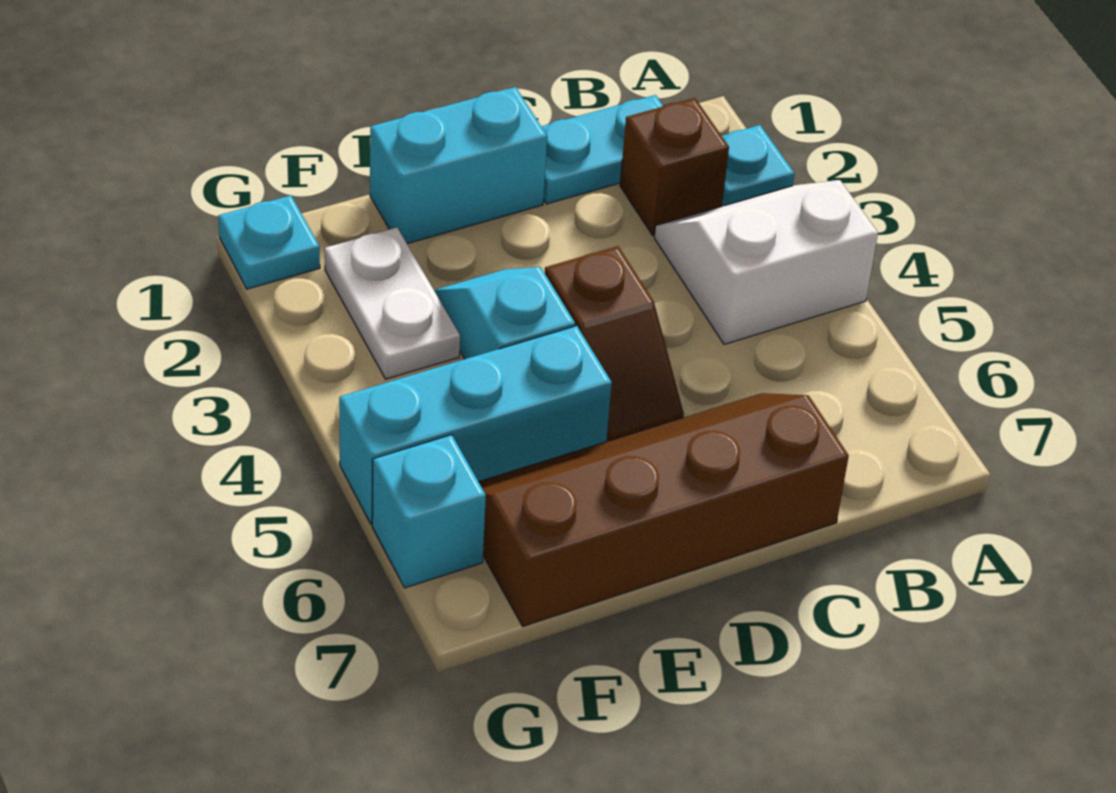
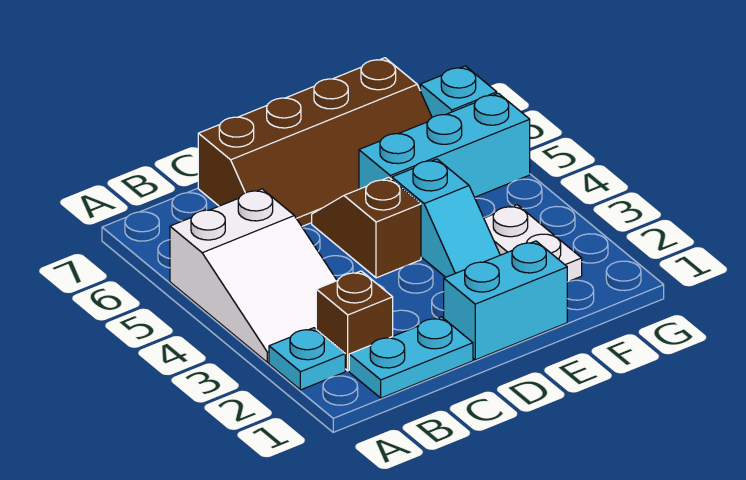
white slope A3:B4 level 1 top 4 -> white slope A3:B5 level 1 top 5
cyan plate G1 level 1 -> none

